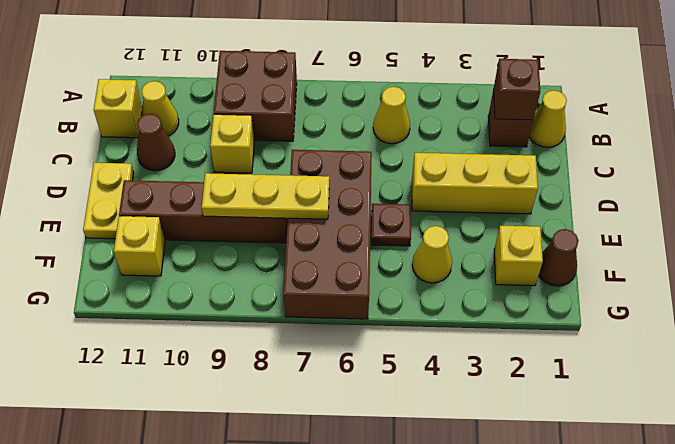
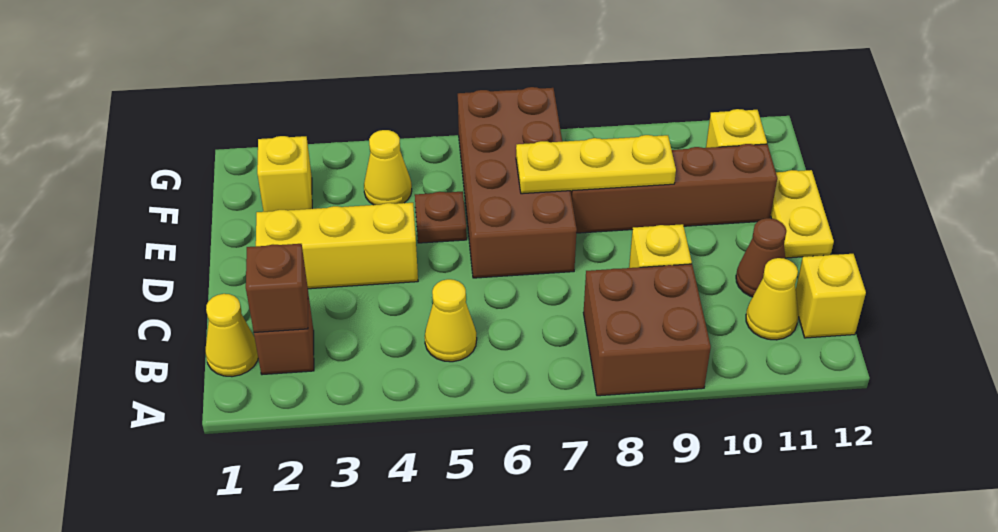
brown cone F1 level 1 -> none

